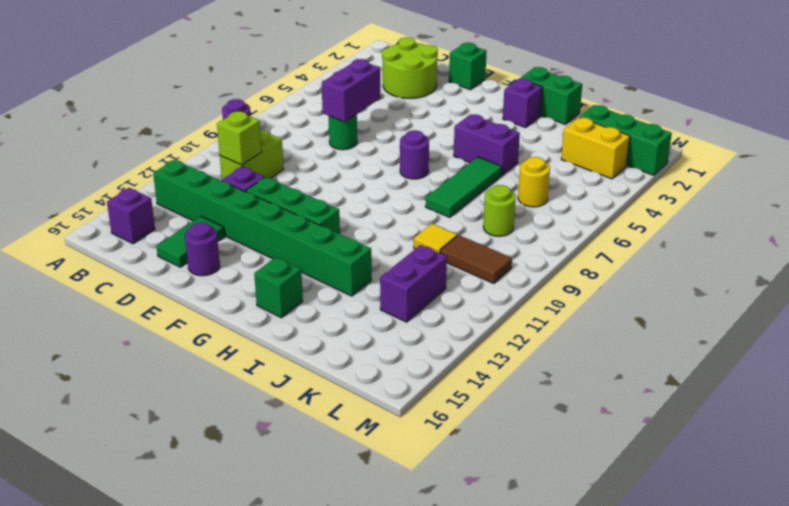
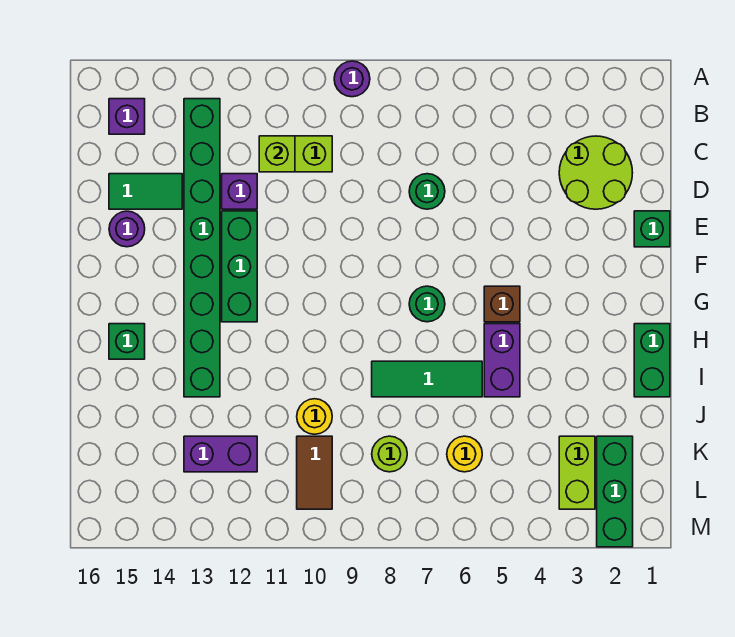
purple brick D6:D7 level 2 -> none
none -> brown brick G5 level 1
purple round brick G7 level 1 -> green round brick G7 level 1
purple brick H2 level 1 -> none
yellow tile J10 level 1 -> yellow round brick J10 level 1
yellow brick K3:L3 level 1 -> lime brick K3:L3 level 1

